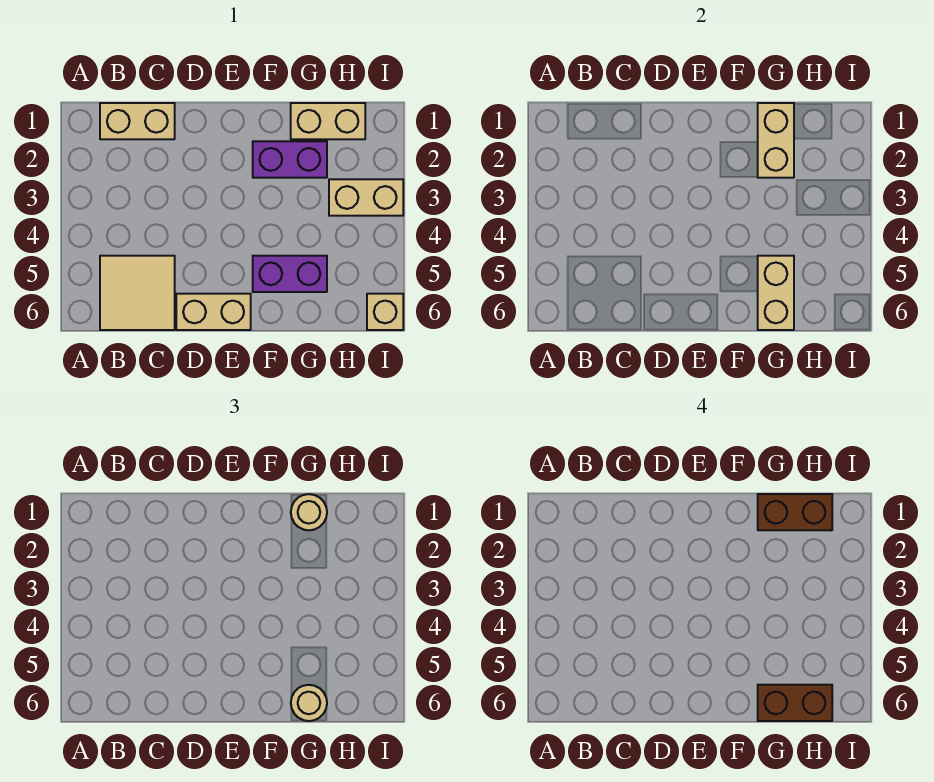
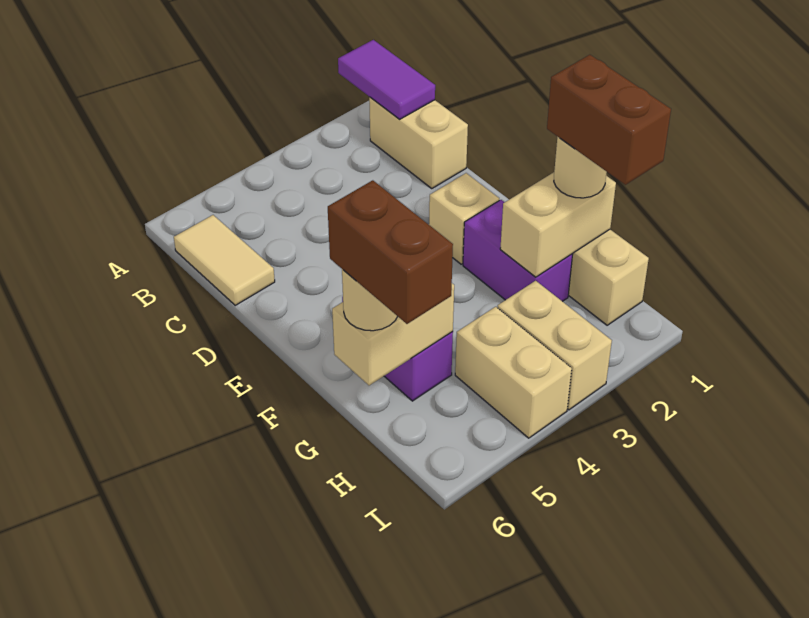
none -> purple tile A1:B1 level 2
tan tile B5:C6 level 1 -> tan tile B6:C6 level 1
tan brick D6:E6 level 1 -> tan brick H4:I4 level 1
tan brick I6 level 1 -> tan brick E2 level 1

